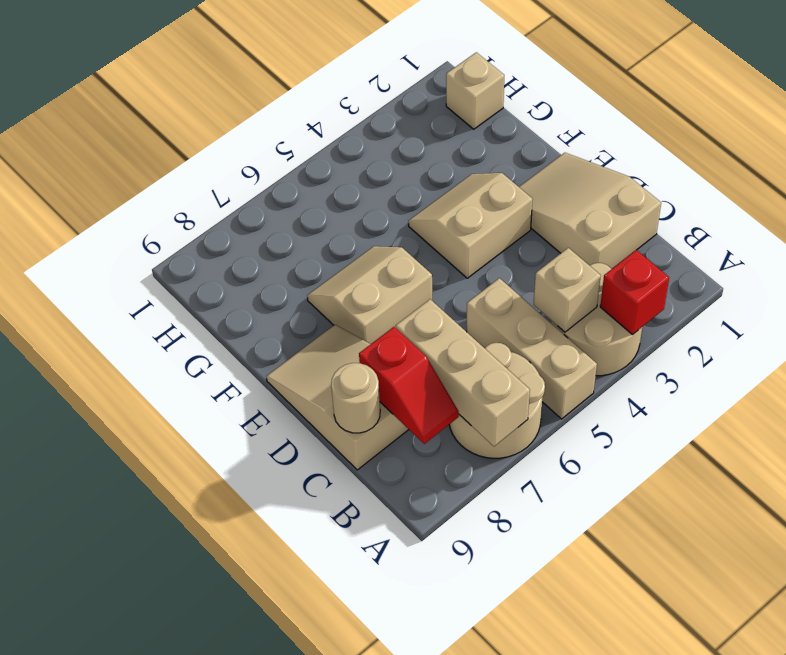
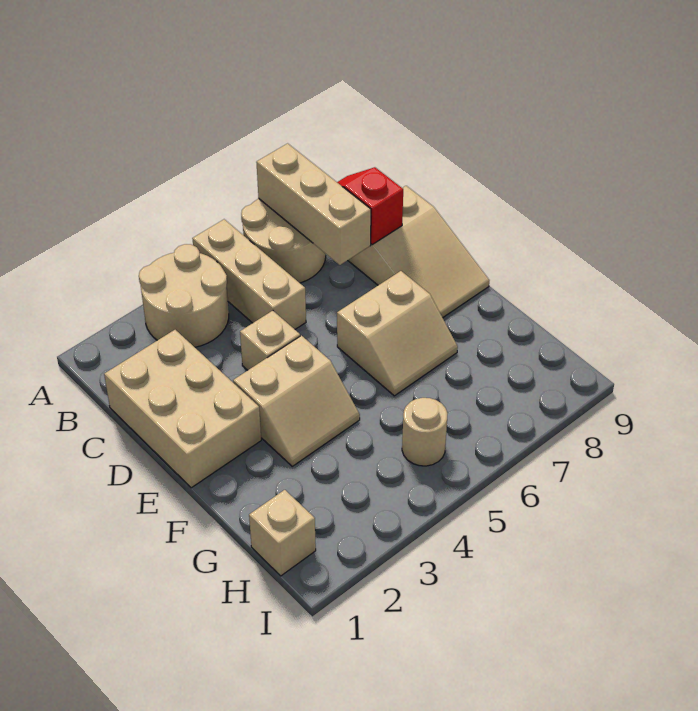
red brick A3 level 2 -> none
tan brick B4 level 2 -> tan brick D4 level 1
tan slope C1:E2 level 1 top C -> tan brick C1:E2 level 1
tan round brick C9 level 2 -> tan round brick H5 level 1

